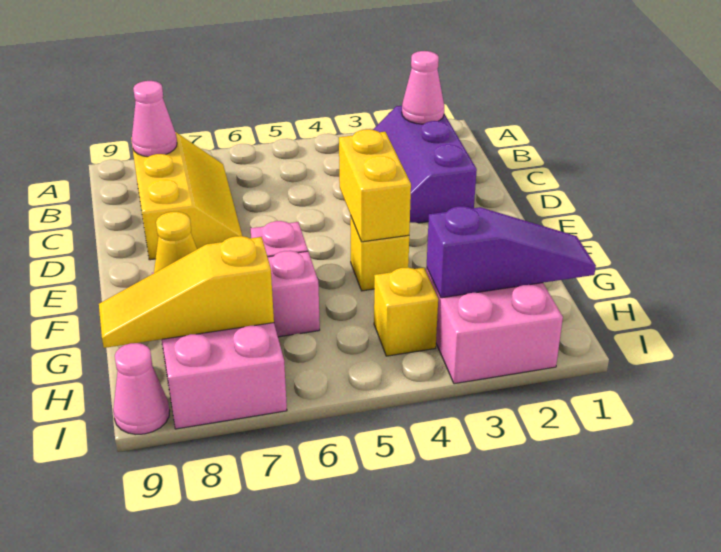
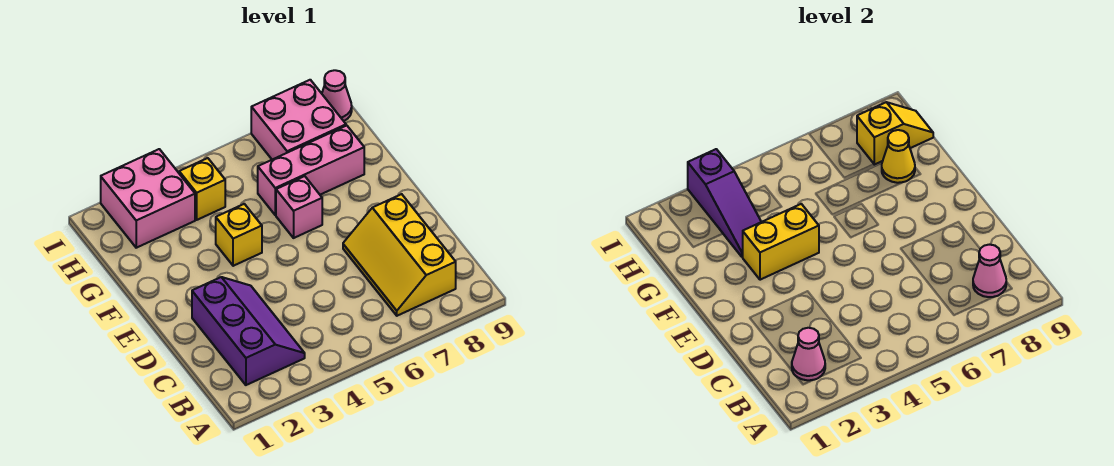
yellow brick E4:F4 level 2 -> yellow brick F3:F4 level 2
purple slope H1:H3 level 2 top 3 -> purple slope G3:I3 level 2 top I
yellow slope H7:H9 level 2 top 7 -> yellow slope H8:H9 level 2 top 8

